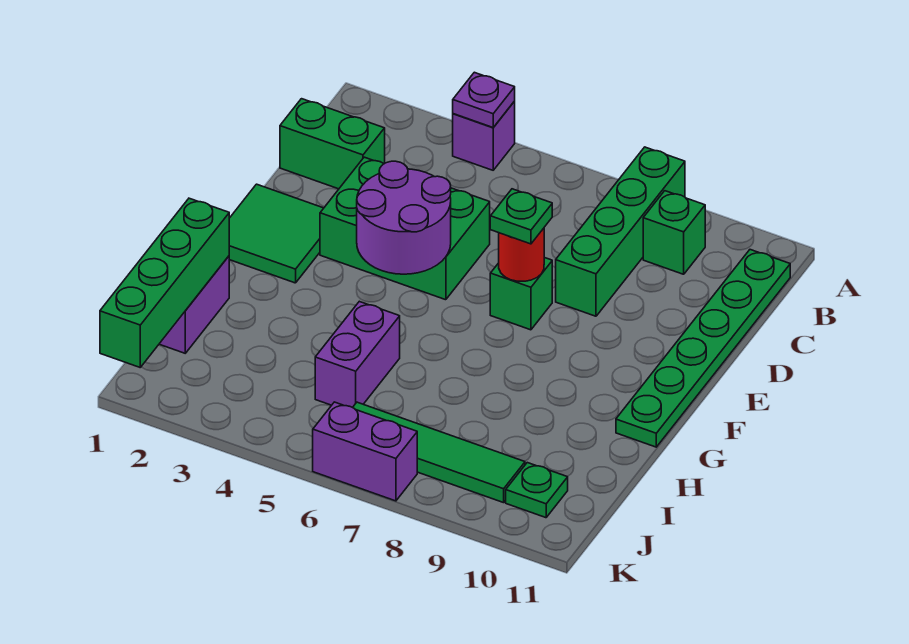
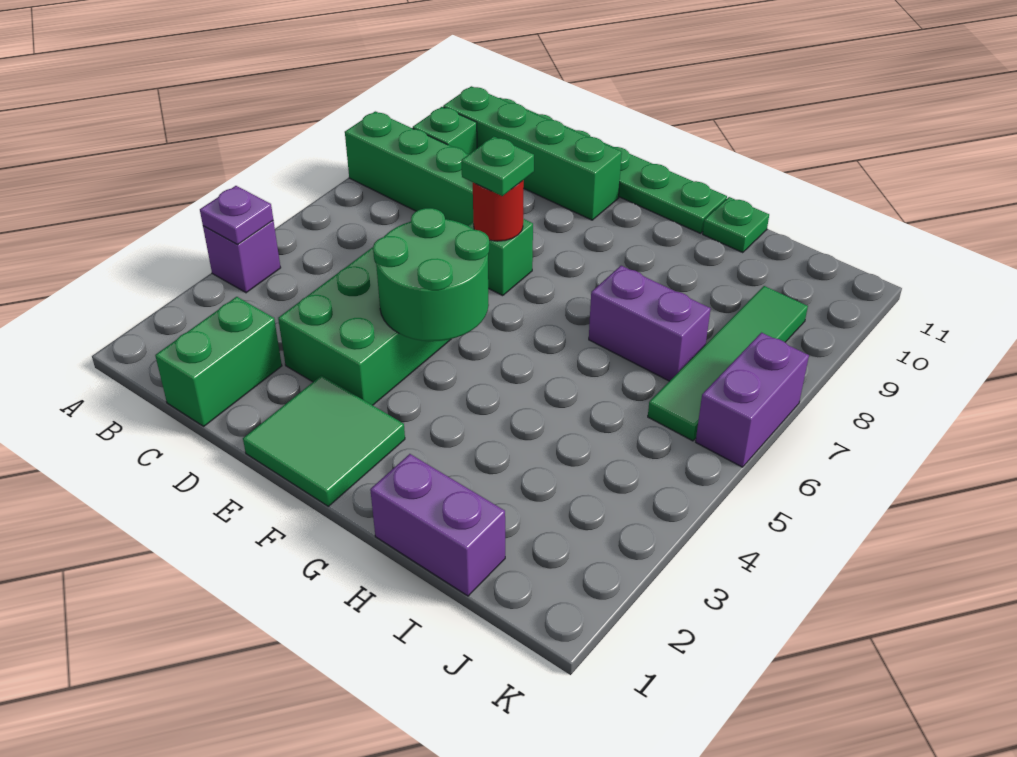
purple round brick E4:F5 level 2 -> green round brick E4:F5 level 2
green brick H1:K1 level 2 -> green brick B10:E10 level 1
purple brick H5:I5 level 1 -> purple brick H7:I7 level 1
green plate J10 level 1 -> green plate H11 level 1

